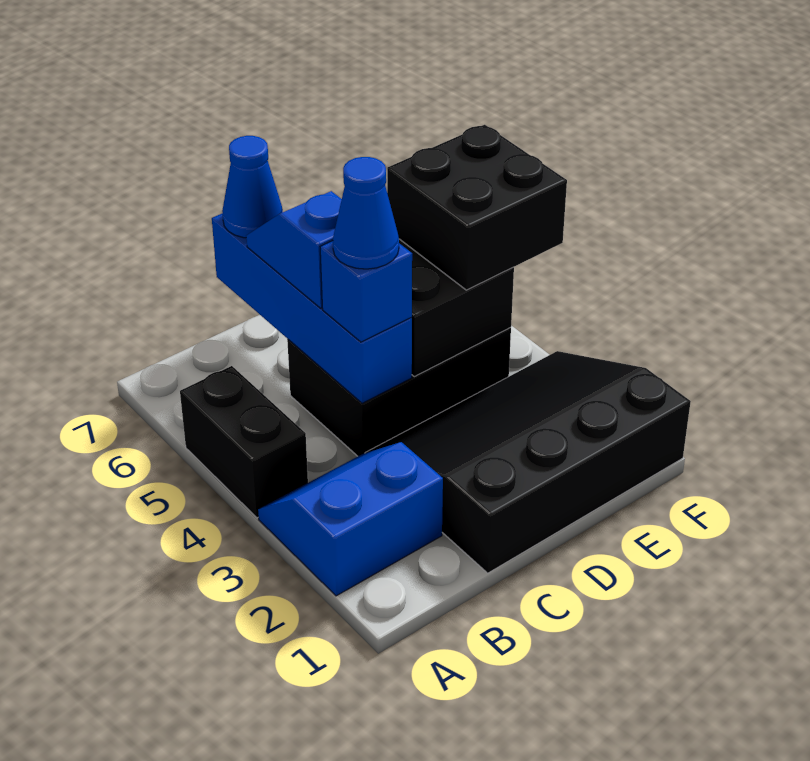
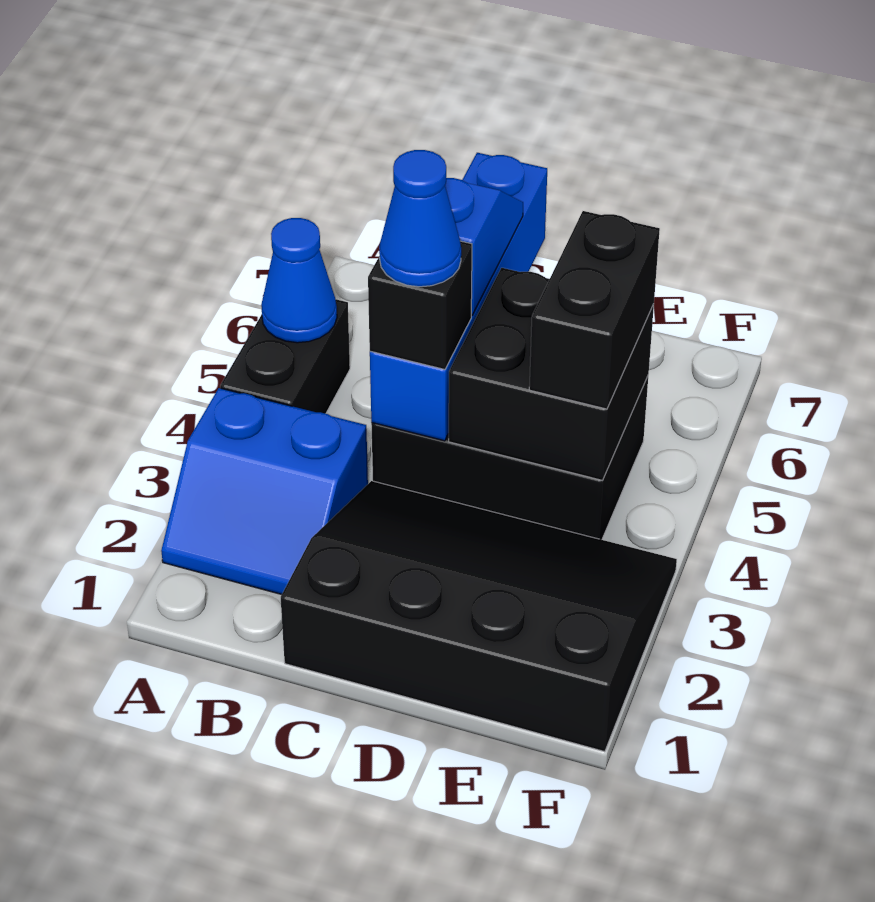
blue slope A2:B3 level 1 top 2 -> blue slope A2:B3 level 1 top 3
blue brick C4 level 3 -> black brick C4 level 3
blue cone C7 level 3 -> blue cone A5 level 2
black brick E4:F5 level 3 -> black brick E4:E5 level 3

